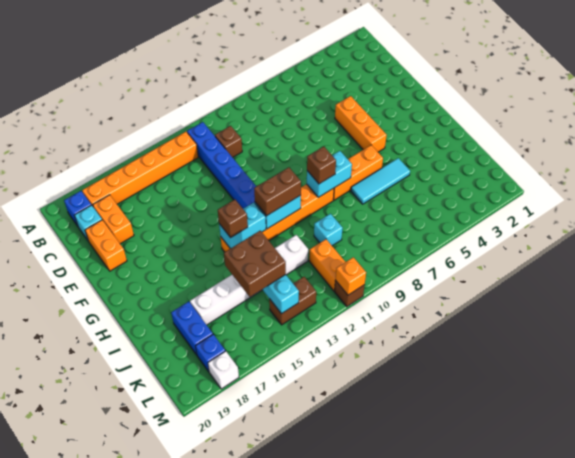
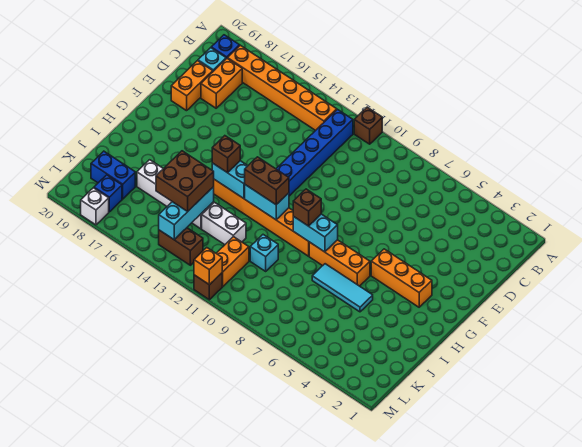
brown brick C11 level 1 -> brown brick A11 level 1
orange brick E5:G5 level 1 -> orange brick G3:G5 level 1
blue brick J18:K18 level 1 -> blue brick K18:K19 level 1

